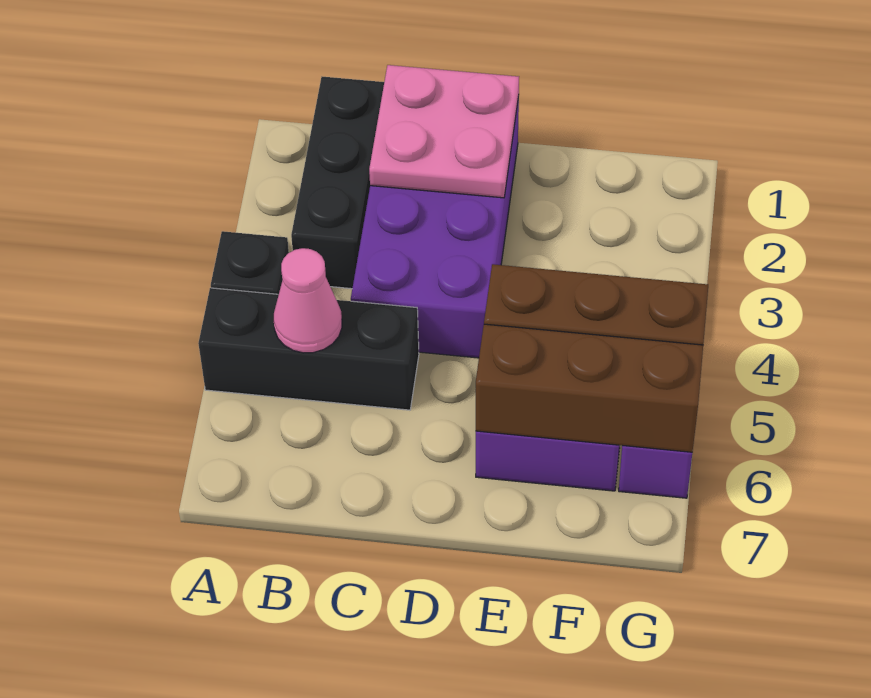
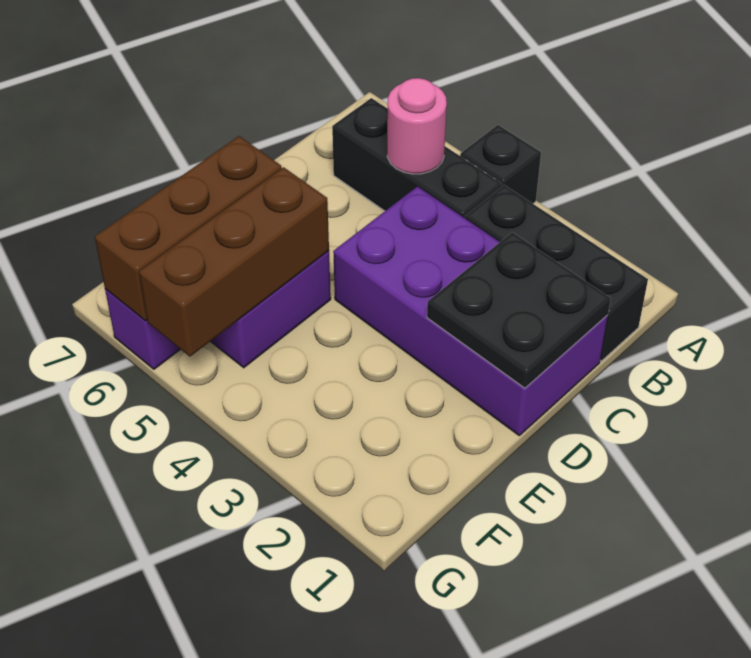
black brick A5:C5 level 1 -> black brick B4:B6 level 1
pink cone B5 level 2 -> pink round brick B5 level 2
pink plate C1:D2 level 2 -> black plate C1:D2 level 2

